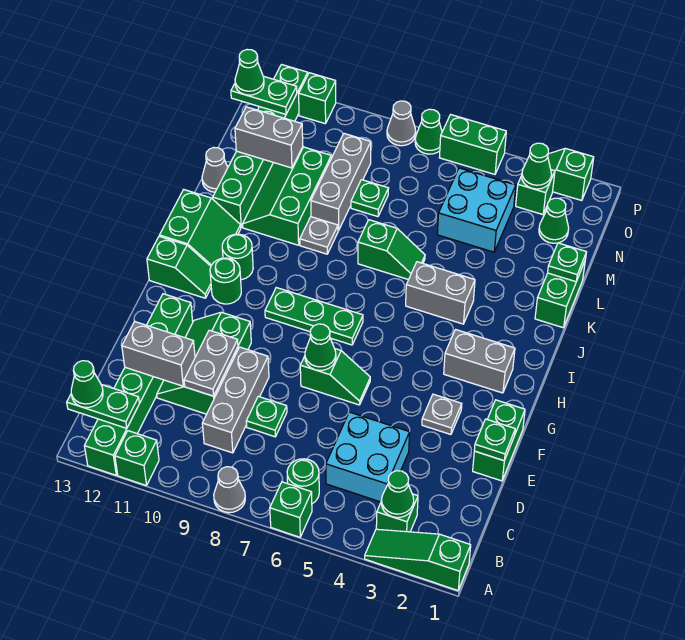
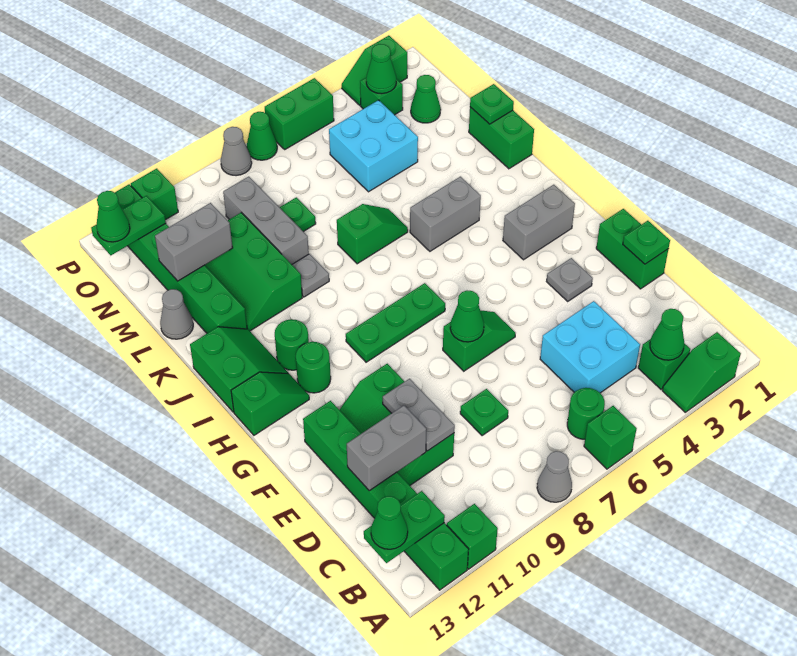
green slope A1:A3 level 1 top 1 -> green slope A2:A3 level 1 top 2
grey brick C9:E9 level 1 -> none

